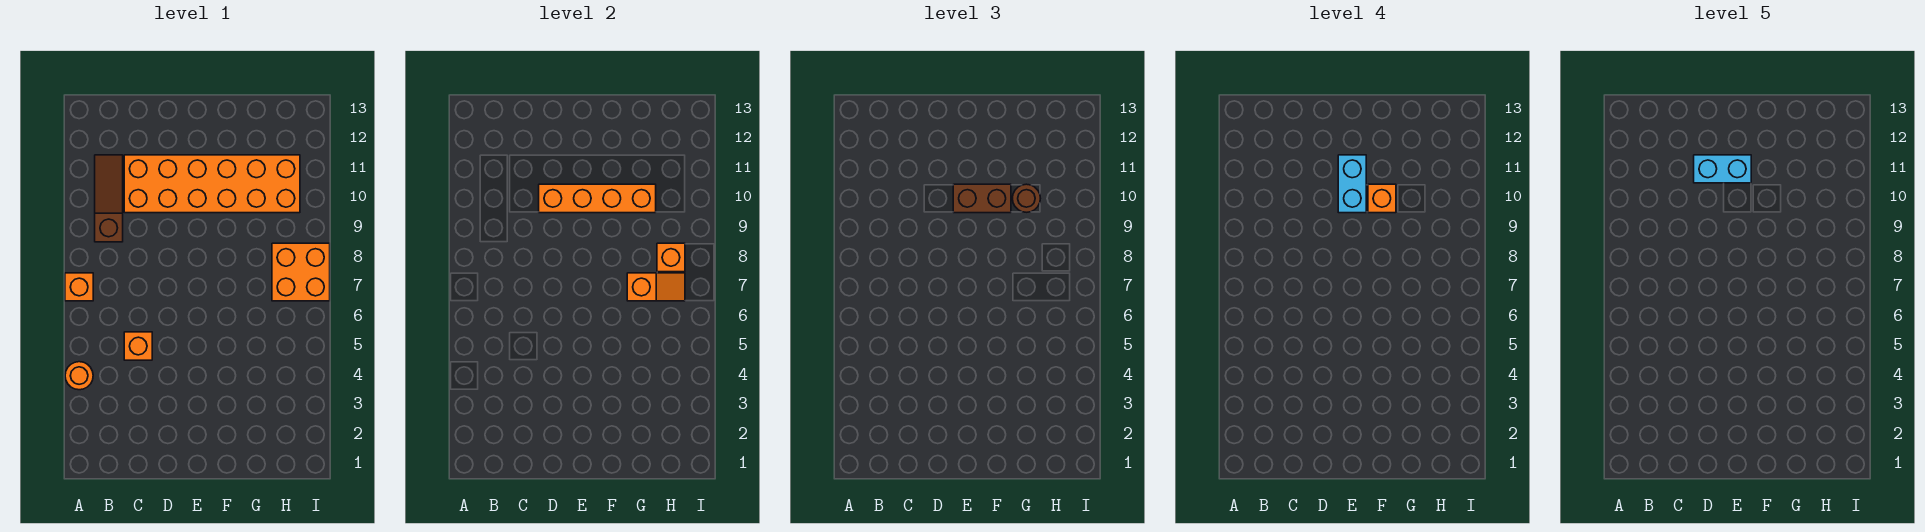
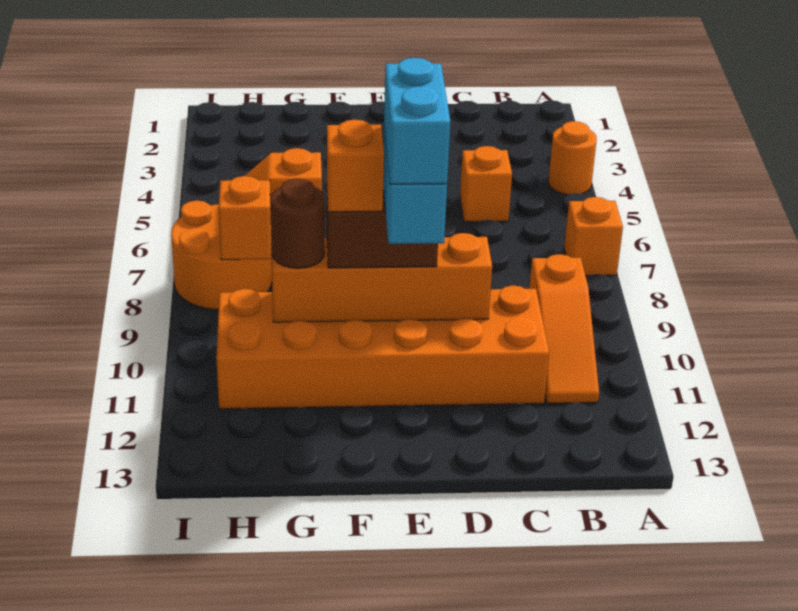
brown slope B9:B11 level 1 top 9 -> orange slope B9:B11 level 1 top 9
cyan brick D11:E11 level 5 -> cyan brick E10:E11 level 5
orange brick H7:I8 level 1 -> orange round brick H7:I8 level 1

